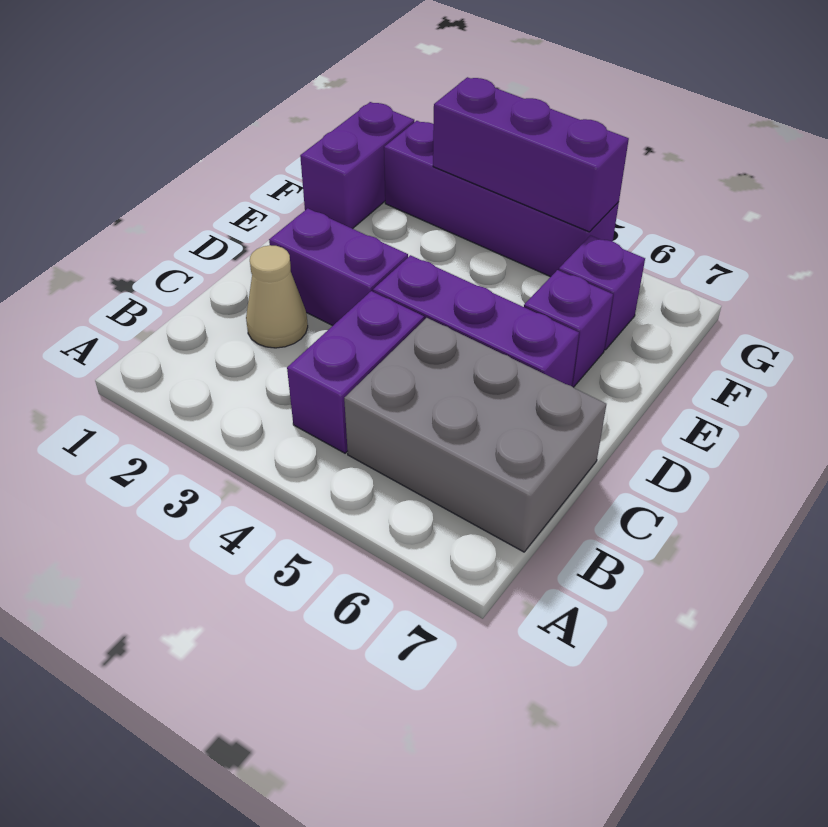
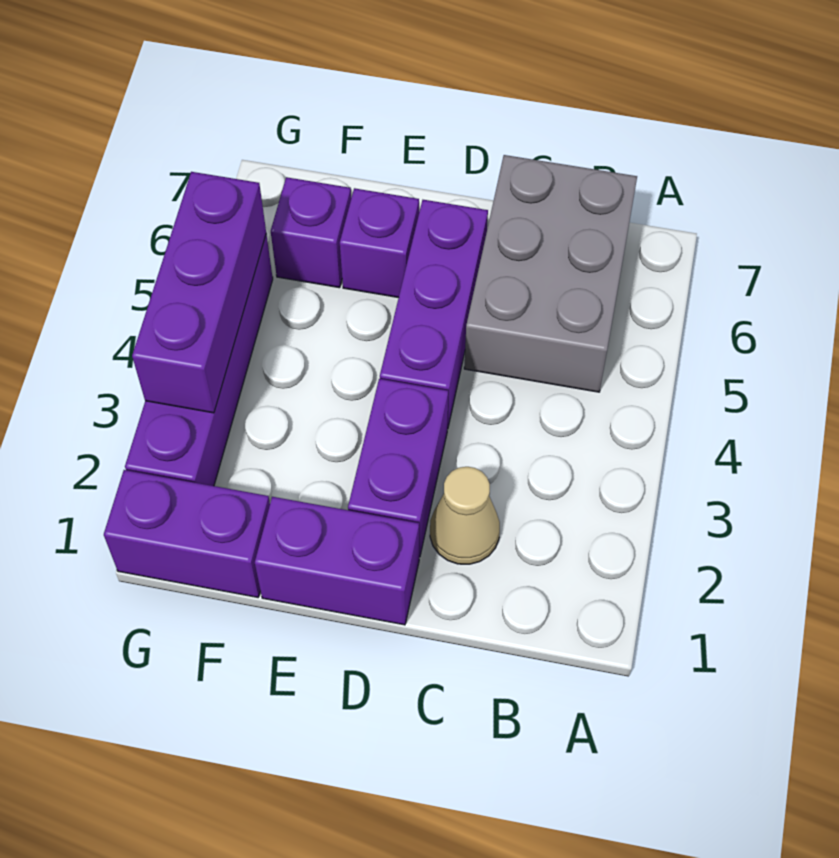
purple brick B4:C4 level 1 -> purple brick D1:E1 level 1

